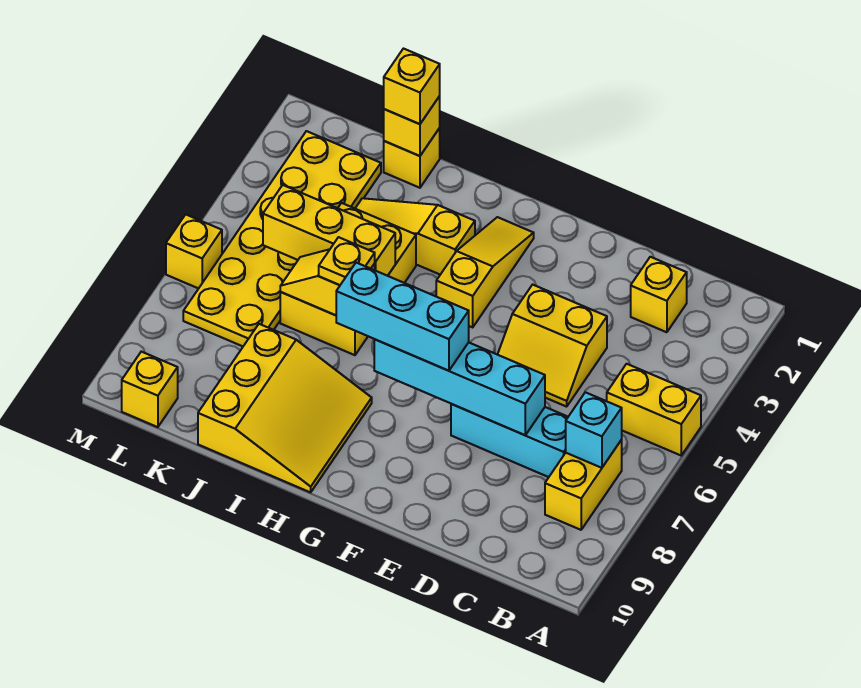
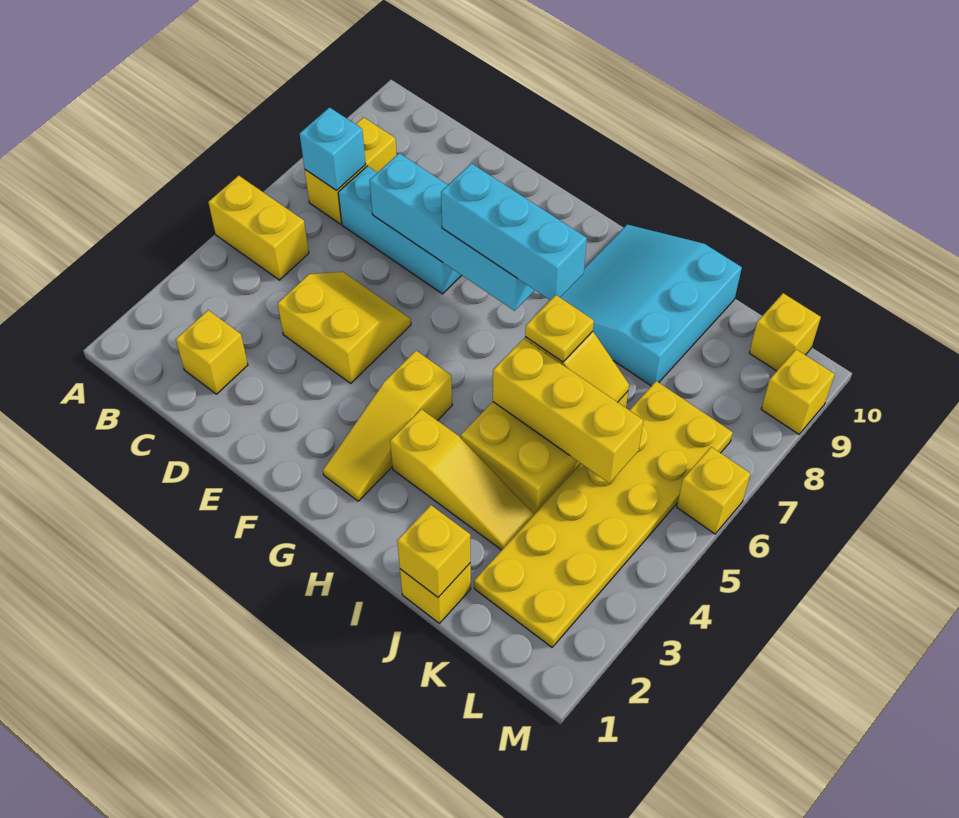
yellow slope H8:J10 level 1 top J -> cyan slope H8:J10 level 1 top J
yellow brick J1 level 3 -> yellow brick M9 level 1

